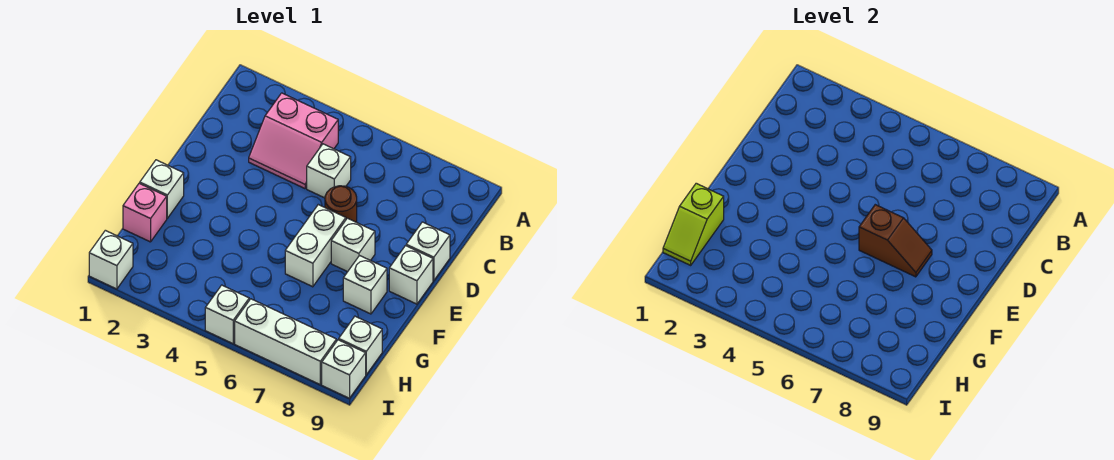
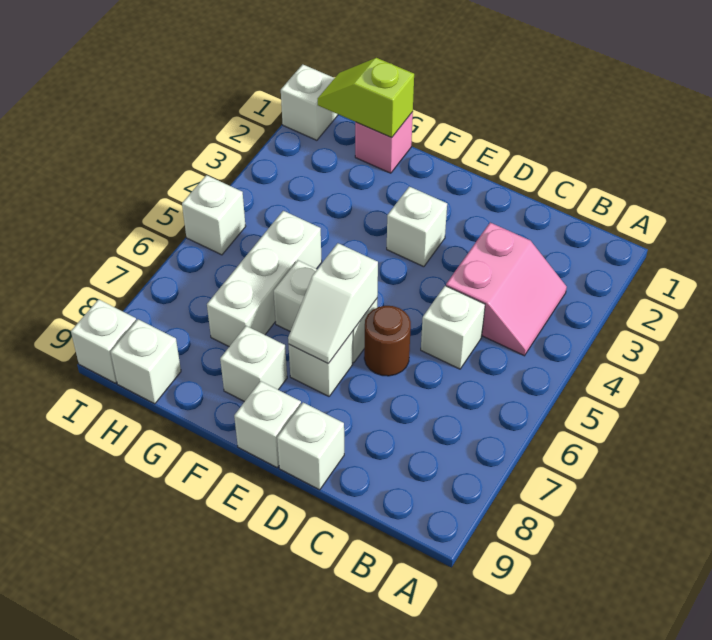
pink slope B3:C4 level 1 top B -> pink slope B3:C4 level 1 top C
brown slope E6:E7 level 2 top 6 -> white slope E6:E7 level 2 top 6
white brick F1 level 1 -> white brick E3 level 1
white brick I6:I8 level 1 -> white brick G5:G7 level 1

